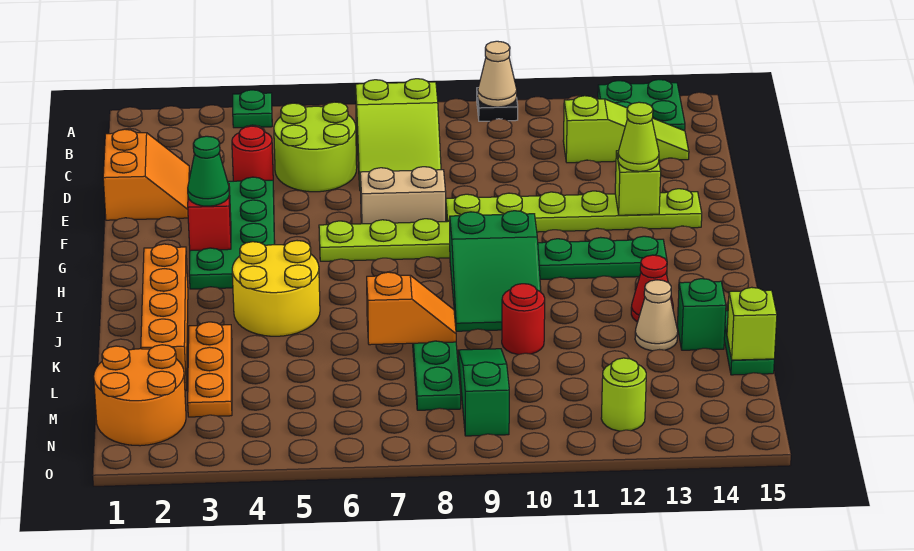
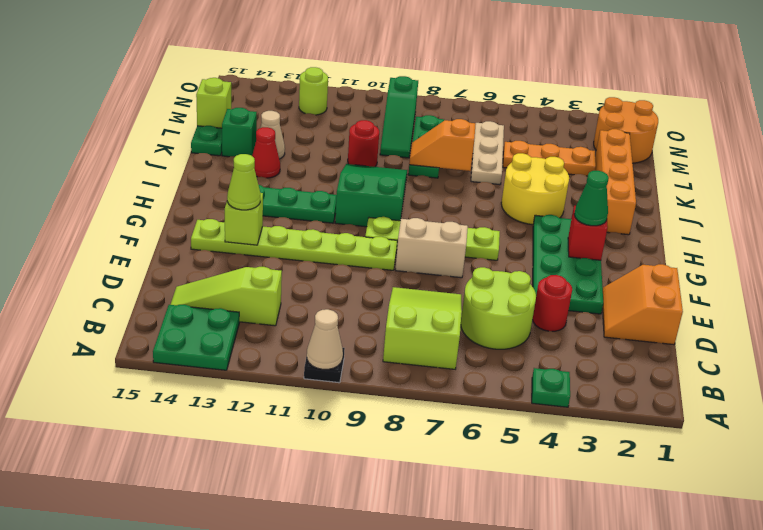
orange plate K3:M3 level 1 -> orange plate L3:L5 level 1
none -> tan plate K6:M6 level 1

